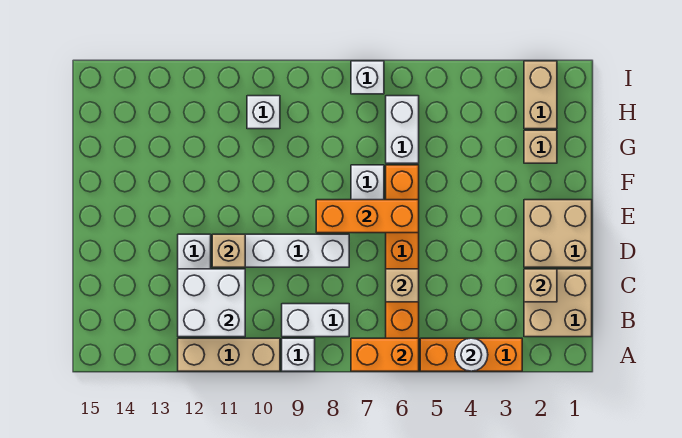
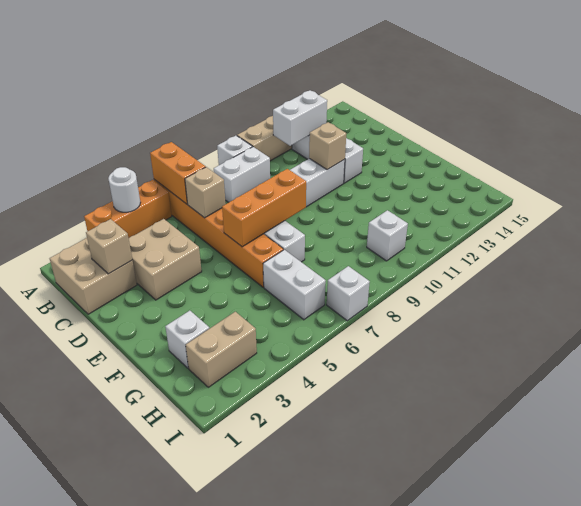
orange brick A6:A7 level 2 -> orange brick A6:B6 level 2
white brick B11:C12 level 2 -> white brick B11:B12 level 2
tan brick D1:E2 level 1 -> tan brick C3:D4 level 1
tan brick G2 level 1 -> white brick G2 level 1
tan brick H2:I2 level 1 -> tan brick H2:H3 level 1

